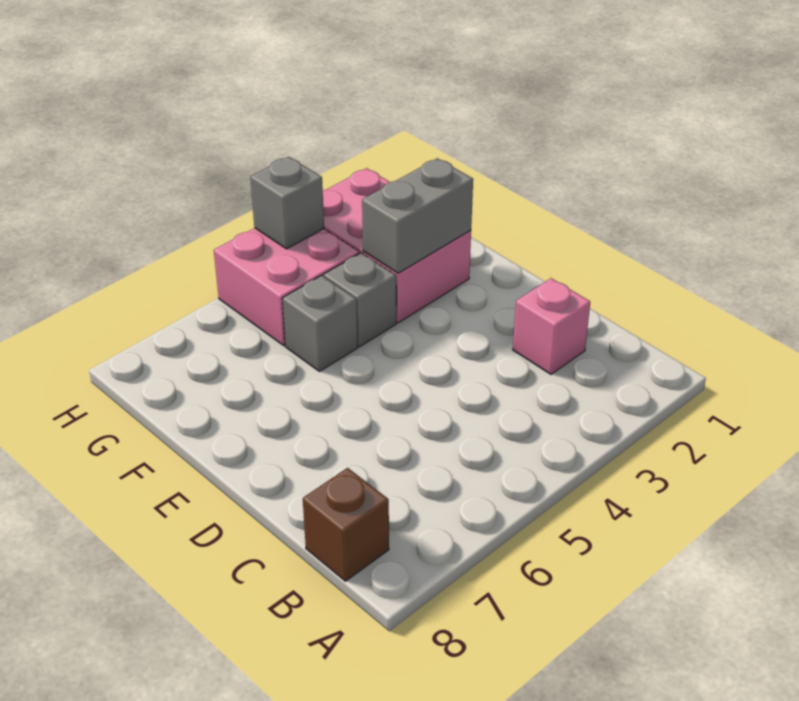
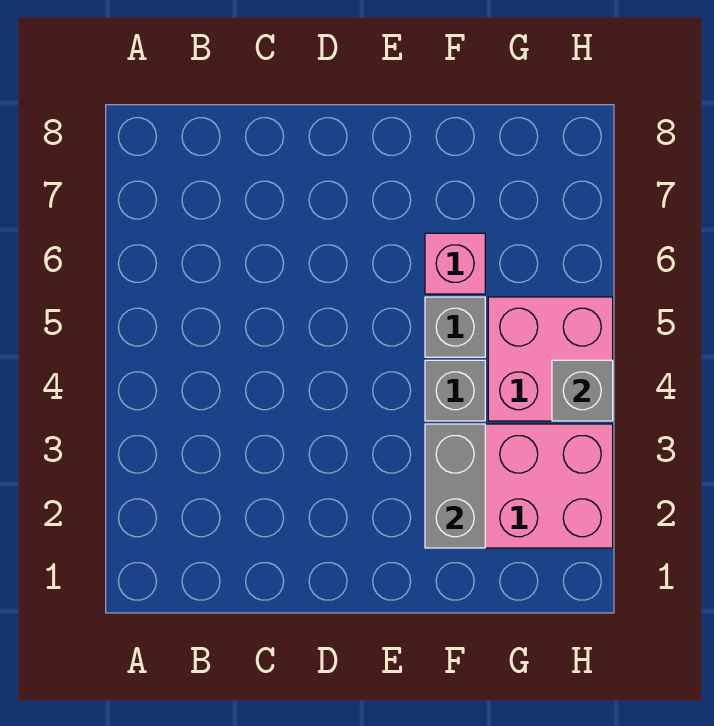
brown brick B8 level 1 -> none
pink brick C2 level 1 -> pink brick F6 level 1

